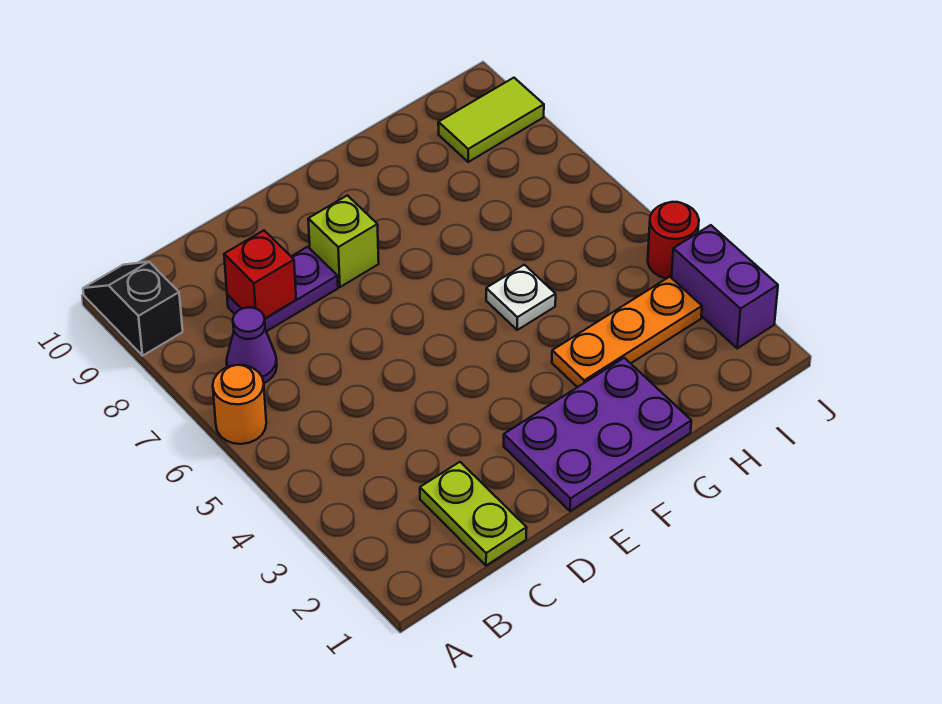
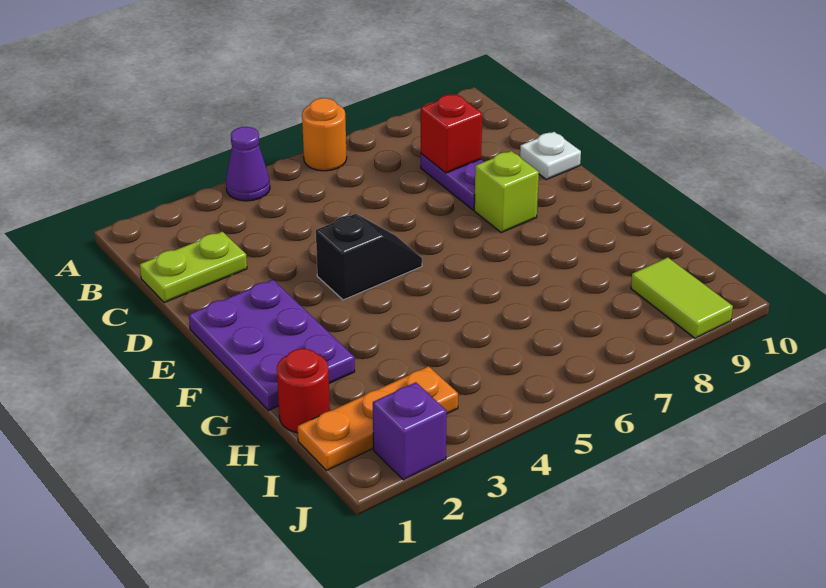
black slope A9:A10 level 1 top 9 -> black slope E4:E5 level 1 top 4
purple cone B7 level 1 -> purple cone A4 level 1
orange plate G3:I3 level 1 -> orange plate I1:I3 level 1
white plate G5 level 1 -> white plate D10 level 1
purple brick J2:J3 level 1 -> purple brick J2 level 1
red round brick J4 level 1 -> red round brick H1 level 1

